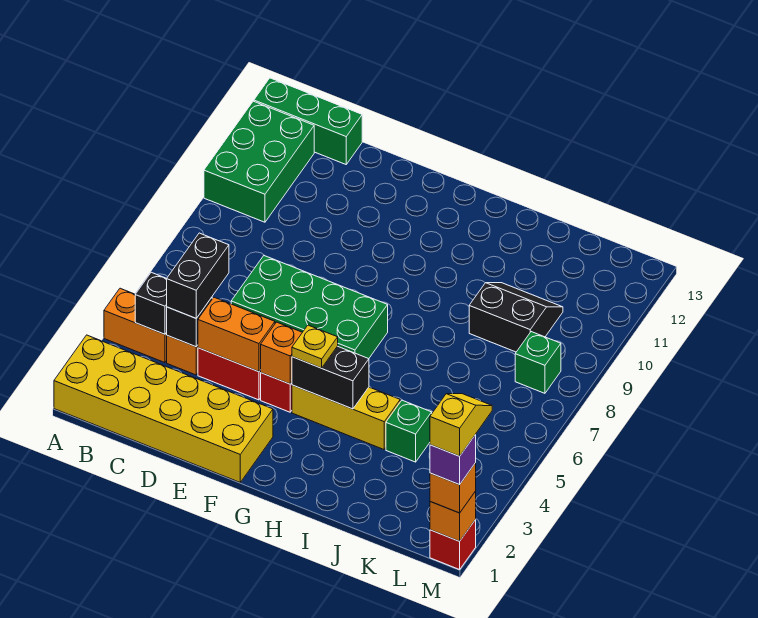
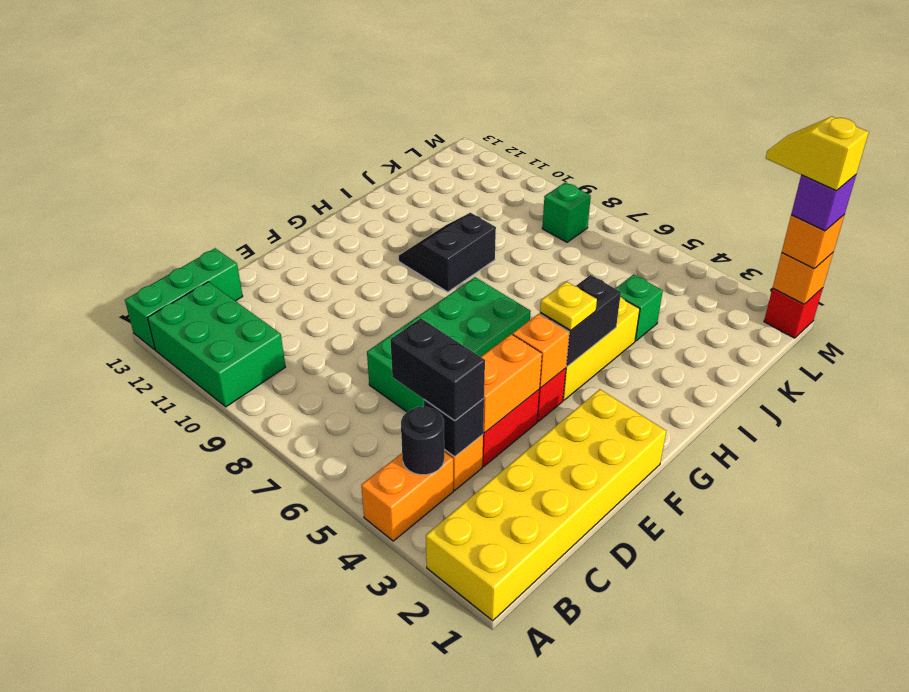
black brick B4 level 2 -> black round brick B4 level 2
black slope J9:K10 level 1 top 9 -> black slope H9:I10 level 1 top 9

